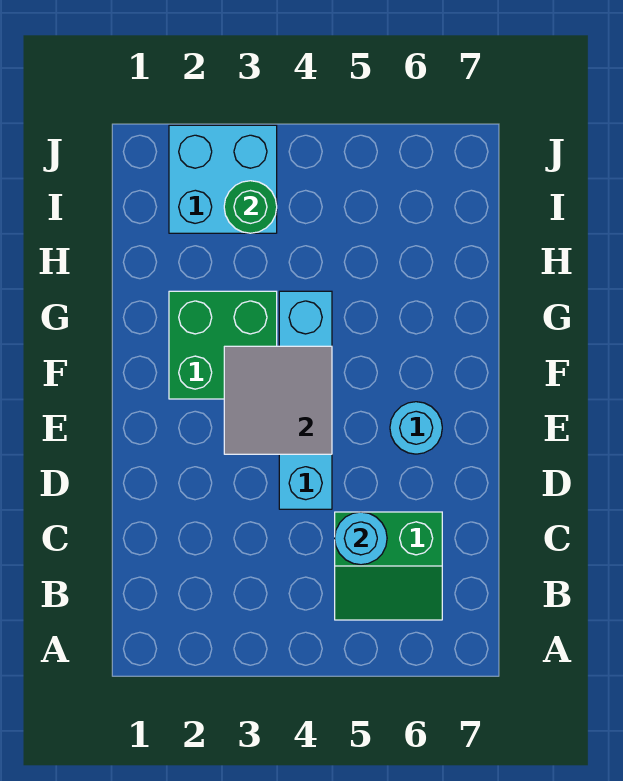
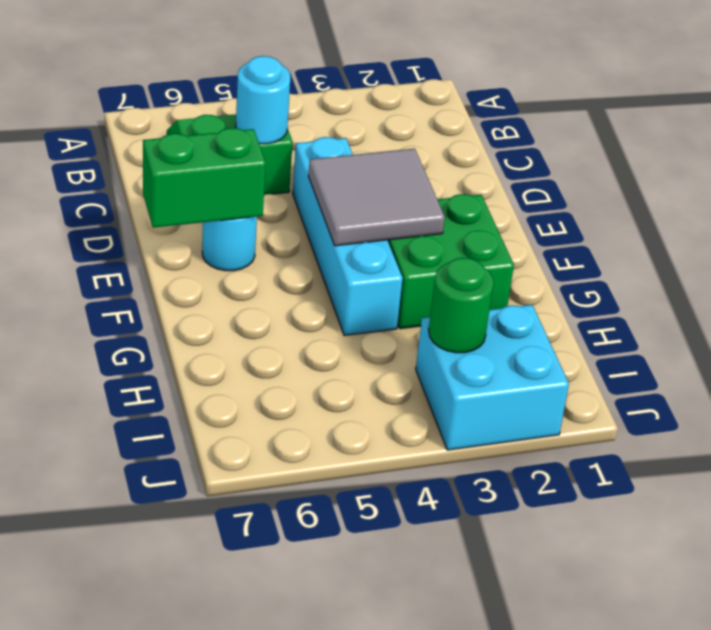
none -> green brick E6:E7 level 2

